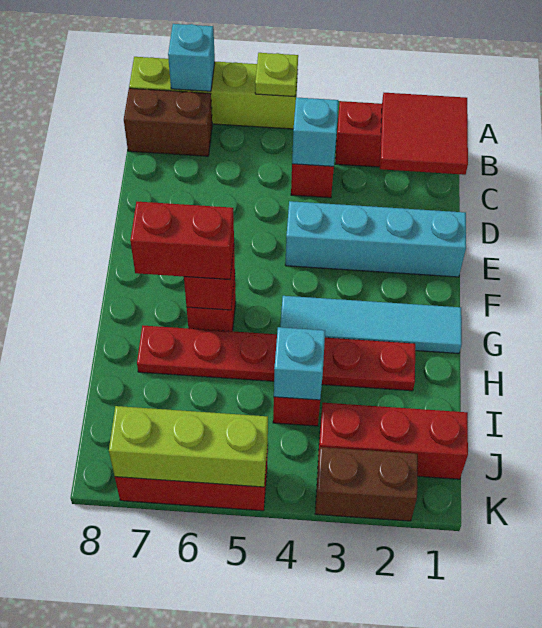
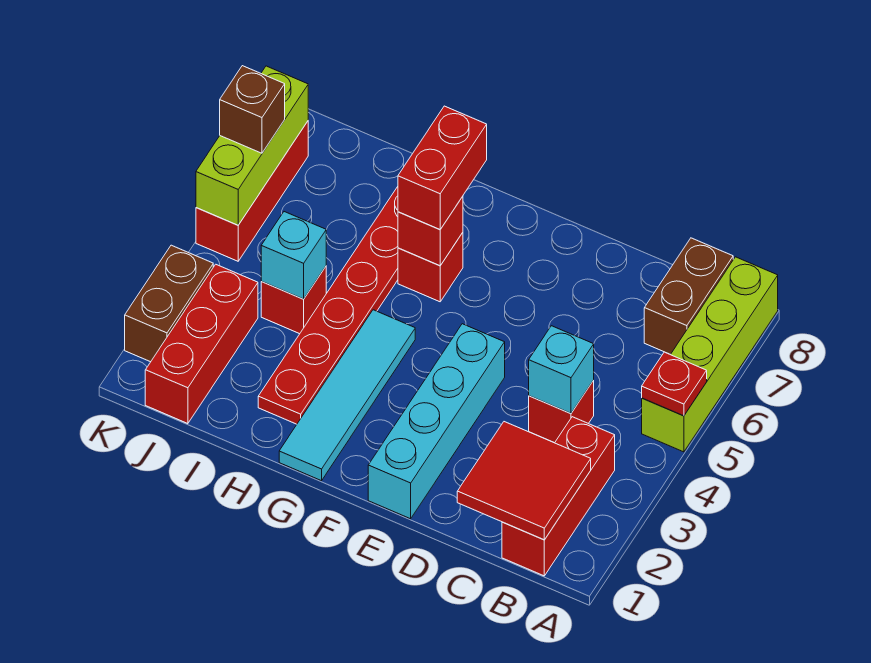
lime plate A5 level 2 -> red plate A5 level 2
cyan brick A7 level 2 -> none
none -> brown brick K6 level 3

